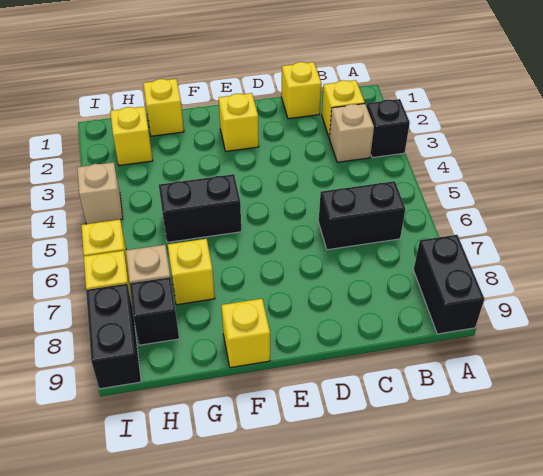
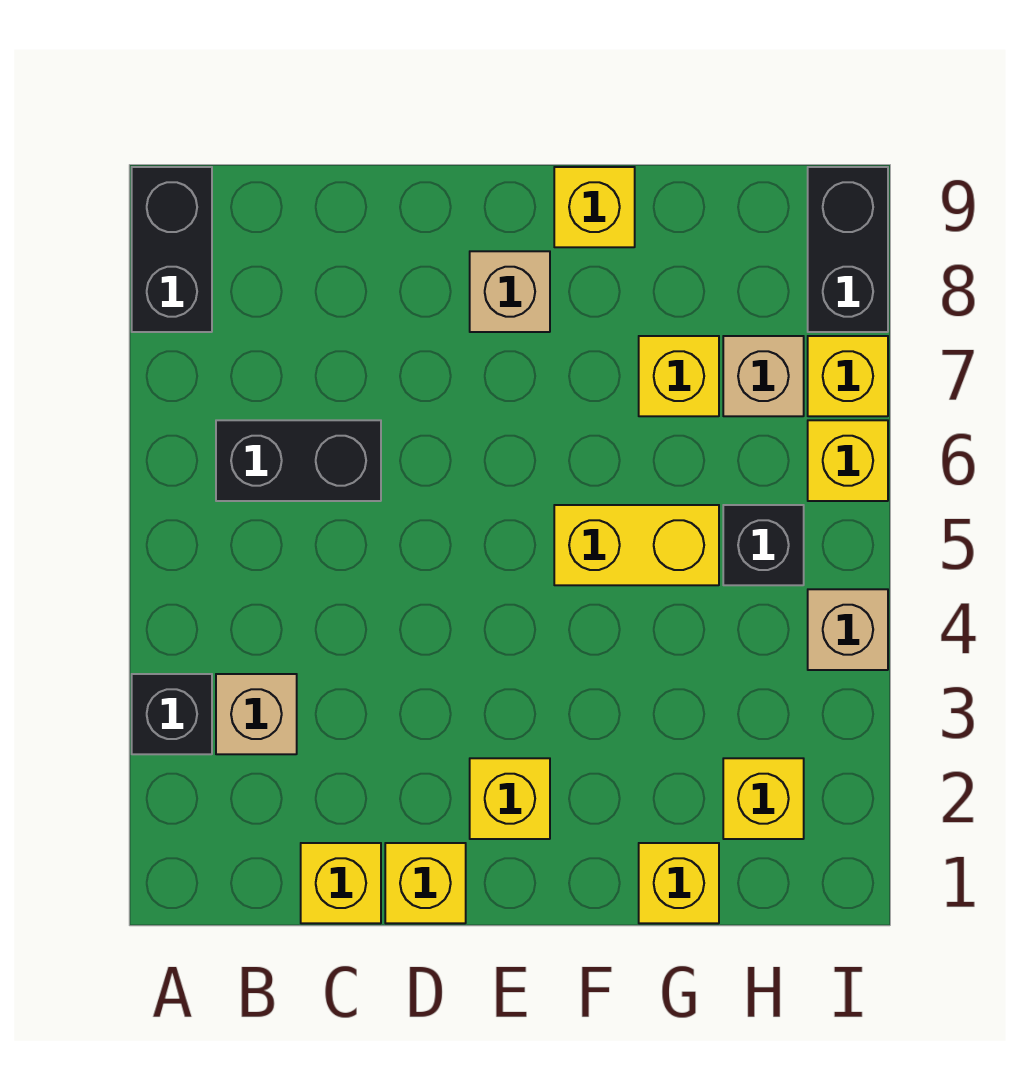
yellow brick B2 level 1 -> yellow brick D1 level 1
none -> tan brick E8 level 1
black brick F5:G5 level 1 -> yellow brick F5:G5 level 1
black brick H8 level 1 -> black brick H5 level 1

